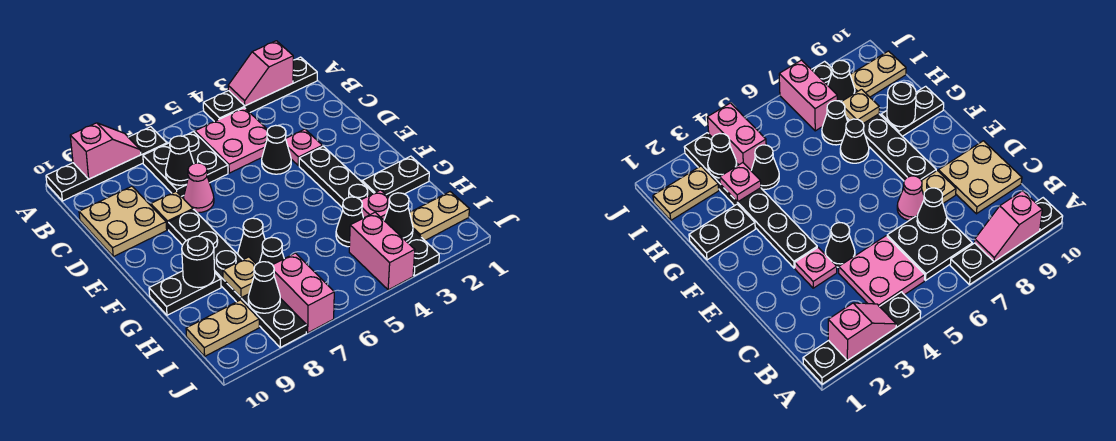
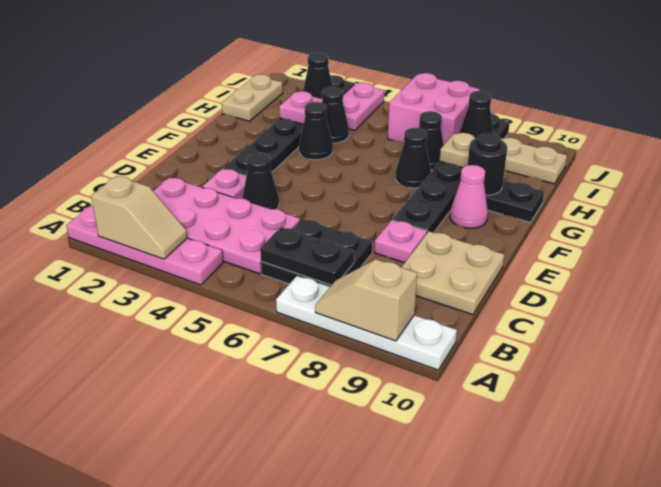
black plate A1:A4 level 1 -> pink plate A1:A4 level 1
pink slope A2:A3 level 2 top 2 -> tan slope A2:A3 level 2 top 2
black plate A7:A10 level 1 -> white plate A7:A10 level 1
pink slope A8:A9 level 2 top 9 -> tan slope A8:A9 level 2 top 9
pink plate B4:C5 level 1 -> pink plate B2:C5 level 1
black cone C7 level 2 -> black cone G4 level 1
pink cone D7 level 1 -> pink cone F9 level 1
tan plate D8 level 1 -> pink plate D8 level 1
black plate G1:G2 level 1 -> black plate B6:B7 level 2
tan plate I1:I2 level 1 -> tan plate H1:I1 level 1
pink brick I4:J4 level 1 -> pink plate I4:J4 level 1
pink brick I7:J7 level 1 -> pink brick I6:J7 level 1

